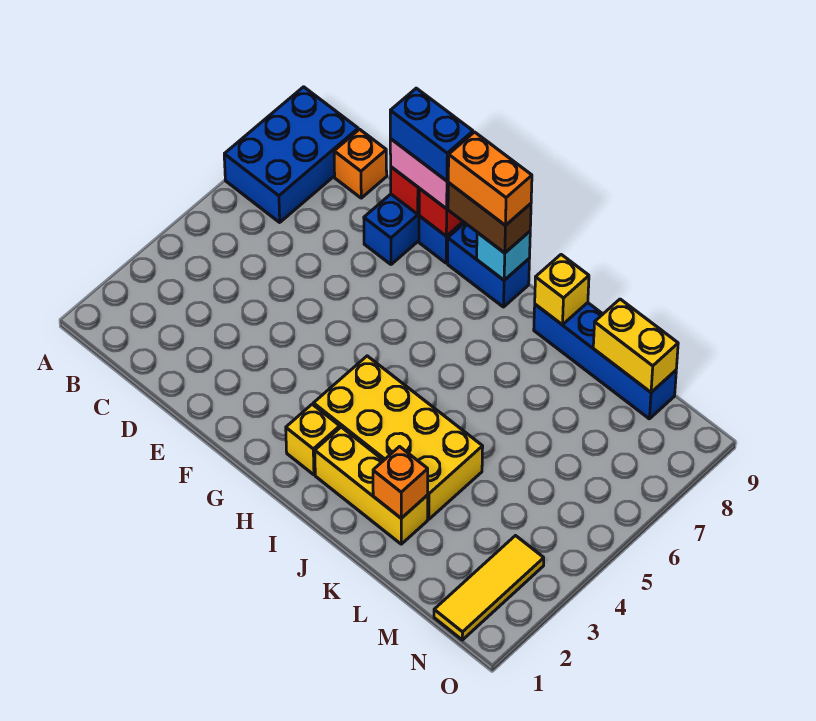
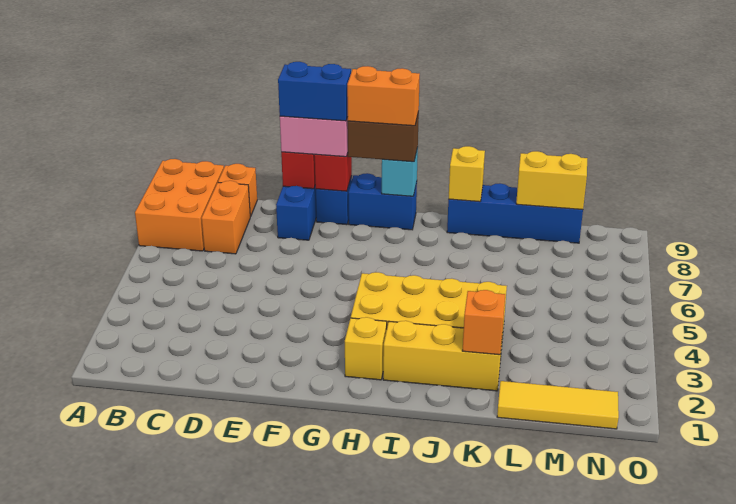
blue brick A7:B9 level 1 -> orange brick A7:B9 level 1
none -> orange brick C7:C8 level 1
yellow tile N1:N3 level 1 -> yellow tile L1:N1 level 1

